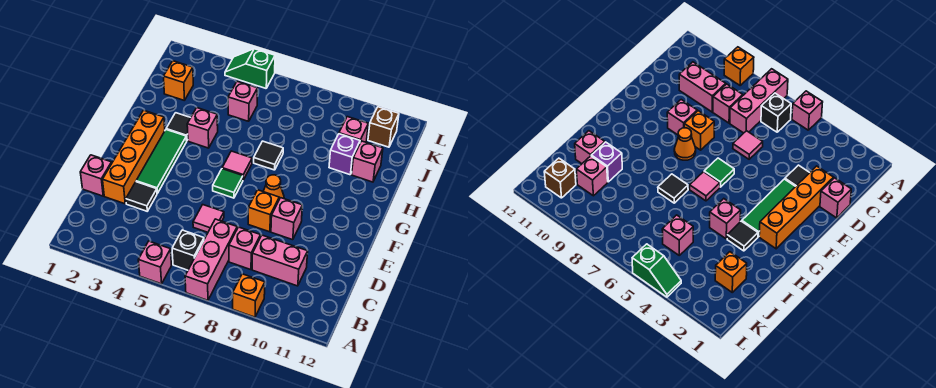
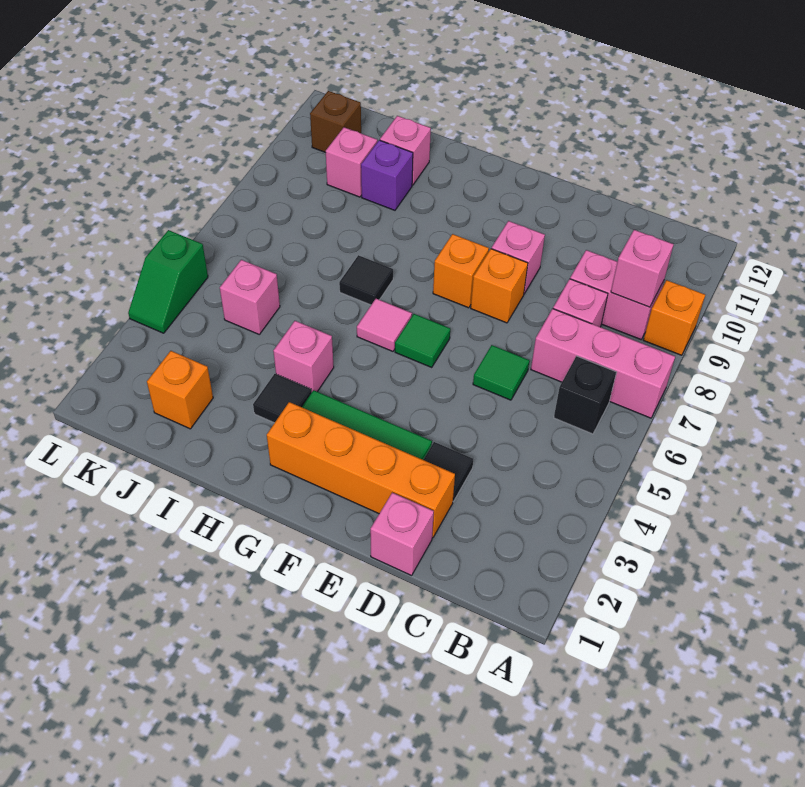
pink brick A5 level 1 -> pink brick B9 level 2
pink brick C9:C10 level 1 -> pink brick B9:C9 level 1
pink tile D6 level 1 -> green tile D6 level 1
orange cone F8 level 1 -> orange brick F8 level 1

